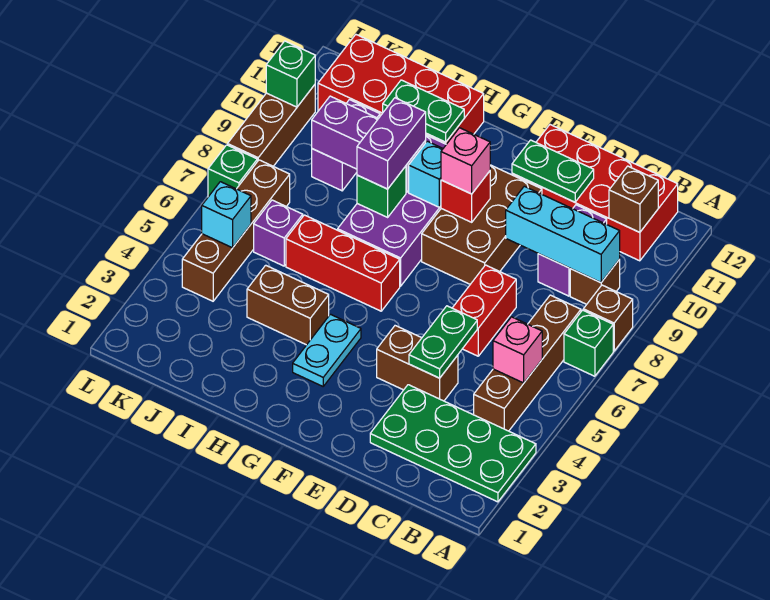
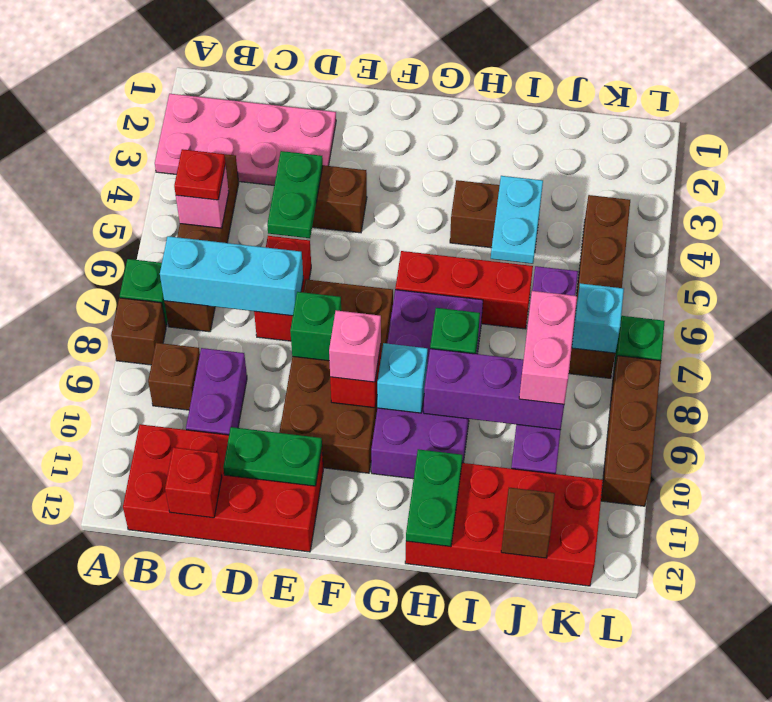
green plate A2:D3 level 1 -> pink plate A2:D3 level 1
none -> red plate B5 level 3
cyan brick B9:D9 level 2 -> cyan brick B7:D7 level 2
brown brick B11 level 2 -> brown brick J12 level 2
none -> red brick C12 level 2
brown brick E8:F10 level 1 -> brown brick E7:F10 level 1
cyan plate G3:G4 level 1 -> cyan plate I4:I5 level 2
purple brick H8:H9 level 3 -> none
green plate H11:I11 level 2 -> green plate H11:H12 level 2
none -> pink brick J8:J9 level 3
cyan brick K5 level 2 -> cyan brick K7 level 2
green brick L10 level 2 -> green brick E8 level 2

